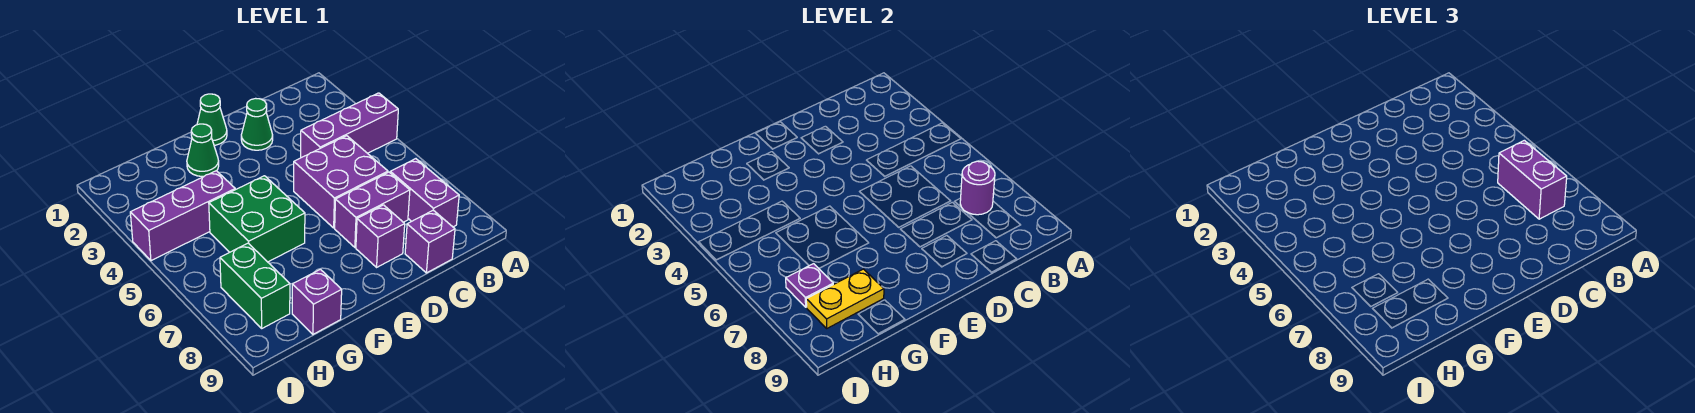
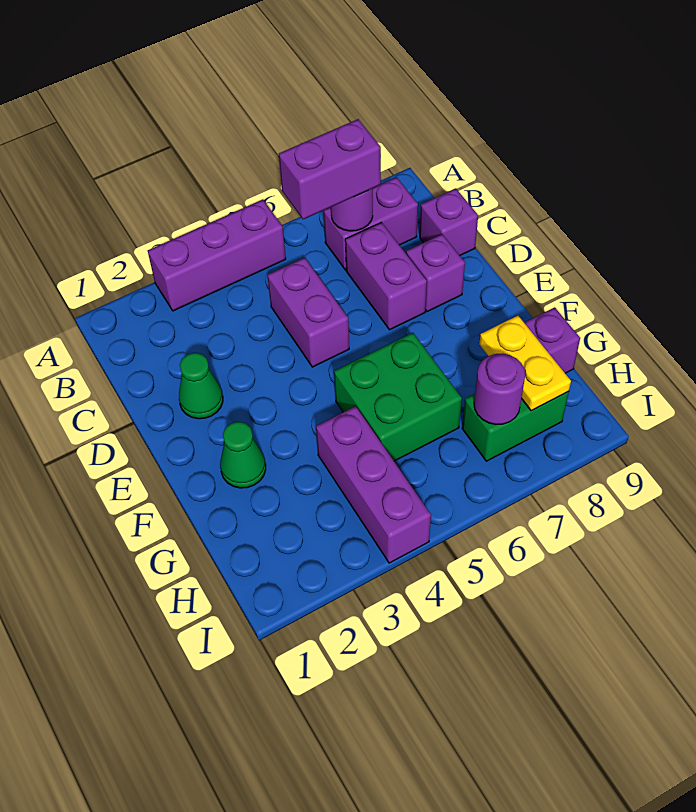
purple brick A4:C4 level 1 -> purple brick A3:A5 level 1
purple brick C5:D6 level 1 -> purple brick C5:D5 level 1
green cone E1 level 1 -> none
purple plate H7 level 2 -> purple round brick H7 level 2

